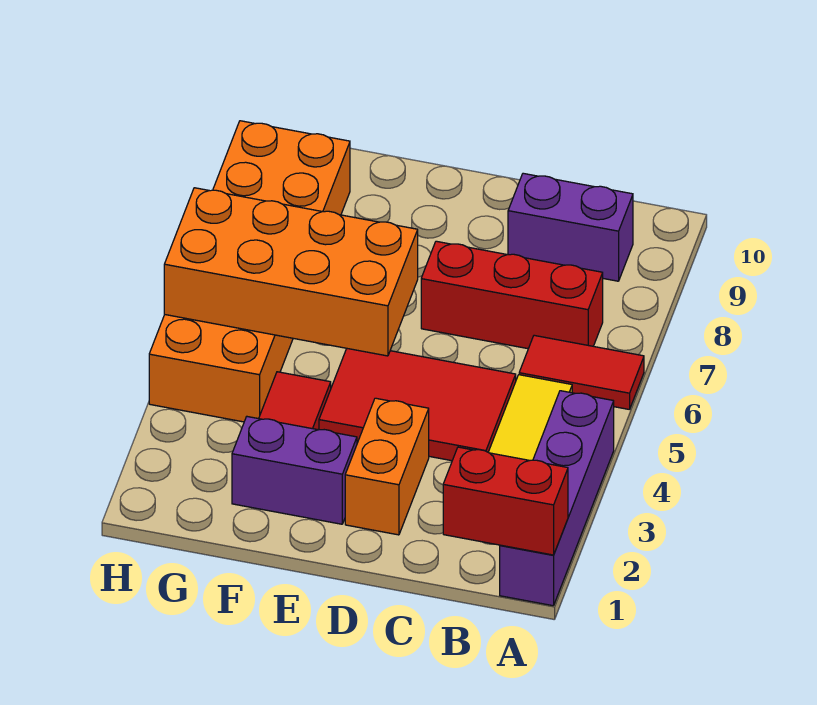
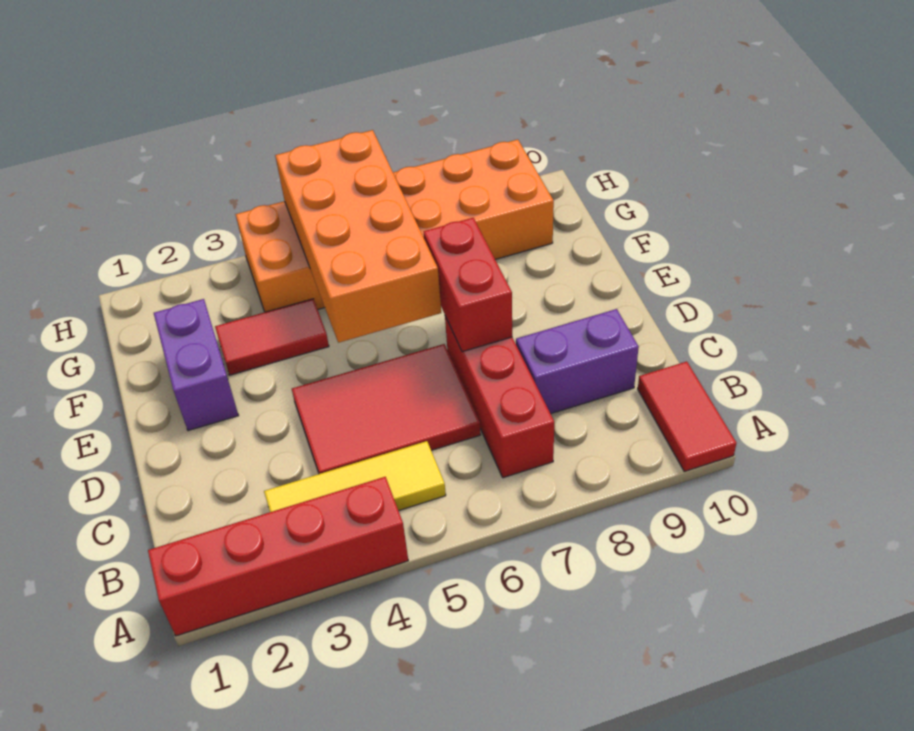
purple brick A1:A4 level 1 -> red brick A1:A4 level 1
red brick A1:B1 level 2 -> red brick D7:E7 level 2
red tile A6:B6 level 1 -> red tile A10:B10 level 1
purple brick B9:C9 level 1 -> purple brick C8:C9 level 1
red tile C4:E5 level 1 -> red tile C4:D6 level 1
orange brick D2:D3 level 1 -> none

